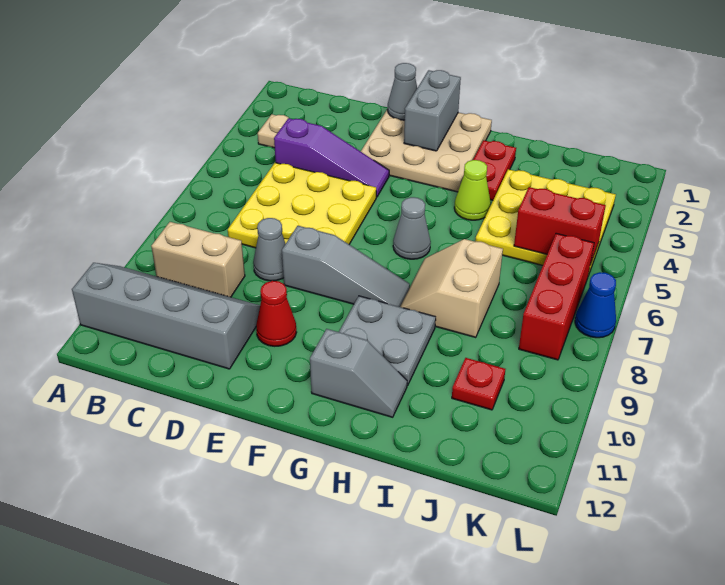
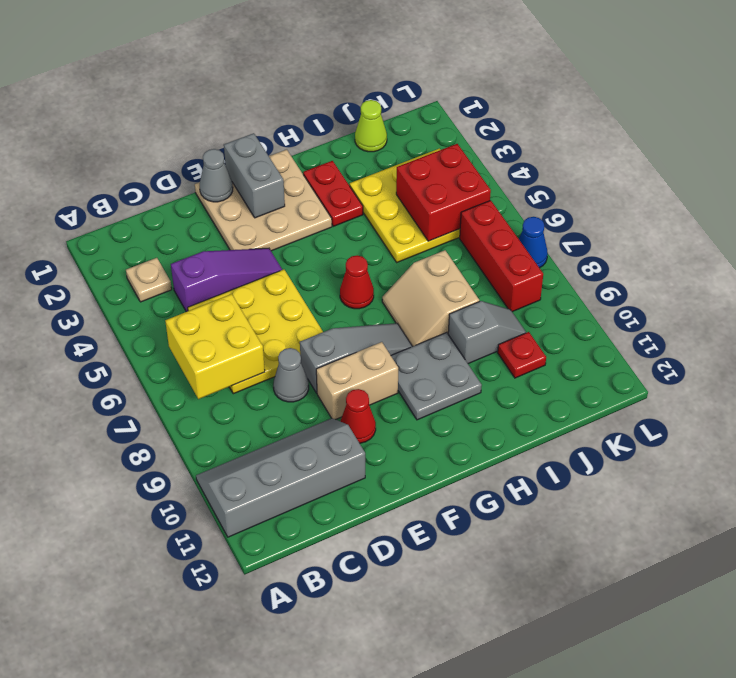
none -> yellow brick B6:C7 level 2
tan brick B9:C9 level 1 -> tan brick E9:F9 level 1
grey cone G6 level 1 -> red cone G6 level 1
grey slope G11:H11 level 1 top G -> grey slope I9:J9 level 1 top I
lime cone H4 level 1 -> lime cone J1 level 1
red brick J5:K5 level 2 -> red brick J4:K5 level 2

